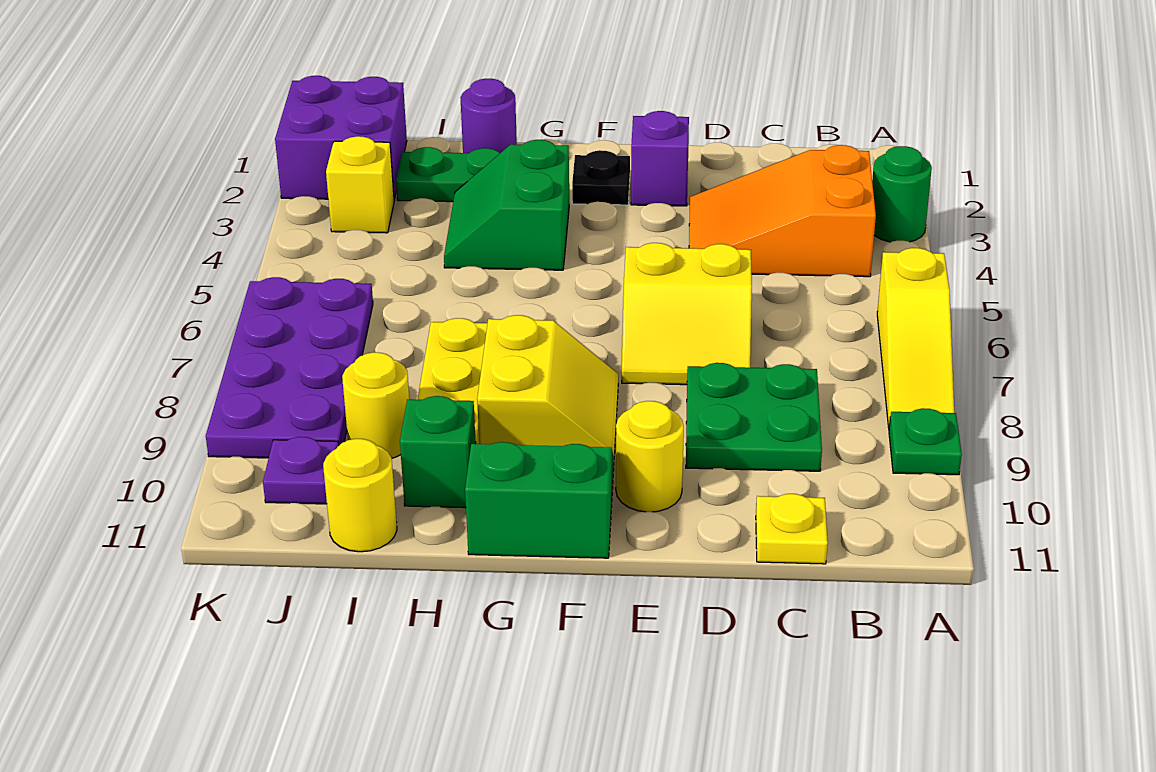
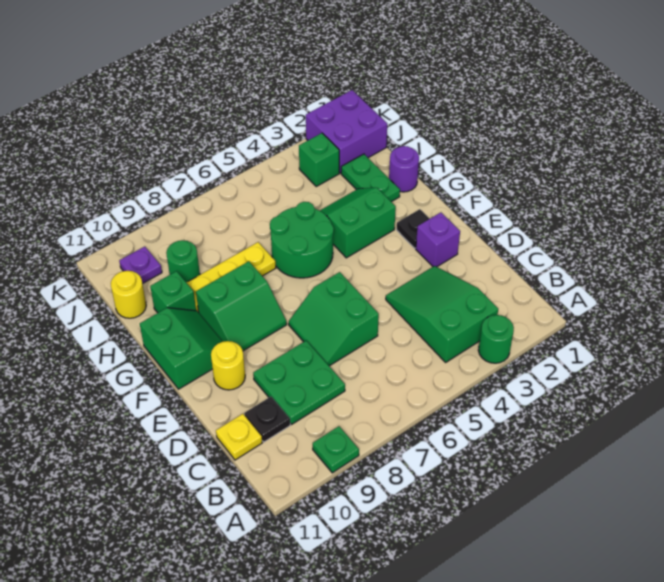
yellow slope A6:A8 level 1 top 6 -> none
orange slope B3:D4 level 1 top B -> green slope B3:D4 level 1 top B
none -> black plate C10 level 1
yellow slope D6:E7 level 1 top 6 -> green slope D6:E7 level 1 top 6
yellow slope F8:G9 level 1 top G -> green slope F8:G9 level 1 top G
none -> green round brick G5:H6 level 1
yellow round brick I9 level 1 -> green round brick I9 level 1
yellow brick J3 level 1 -> green brick J3 level 1
purple plate J6:K9 level 1 -> none

